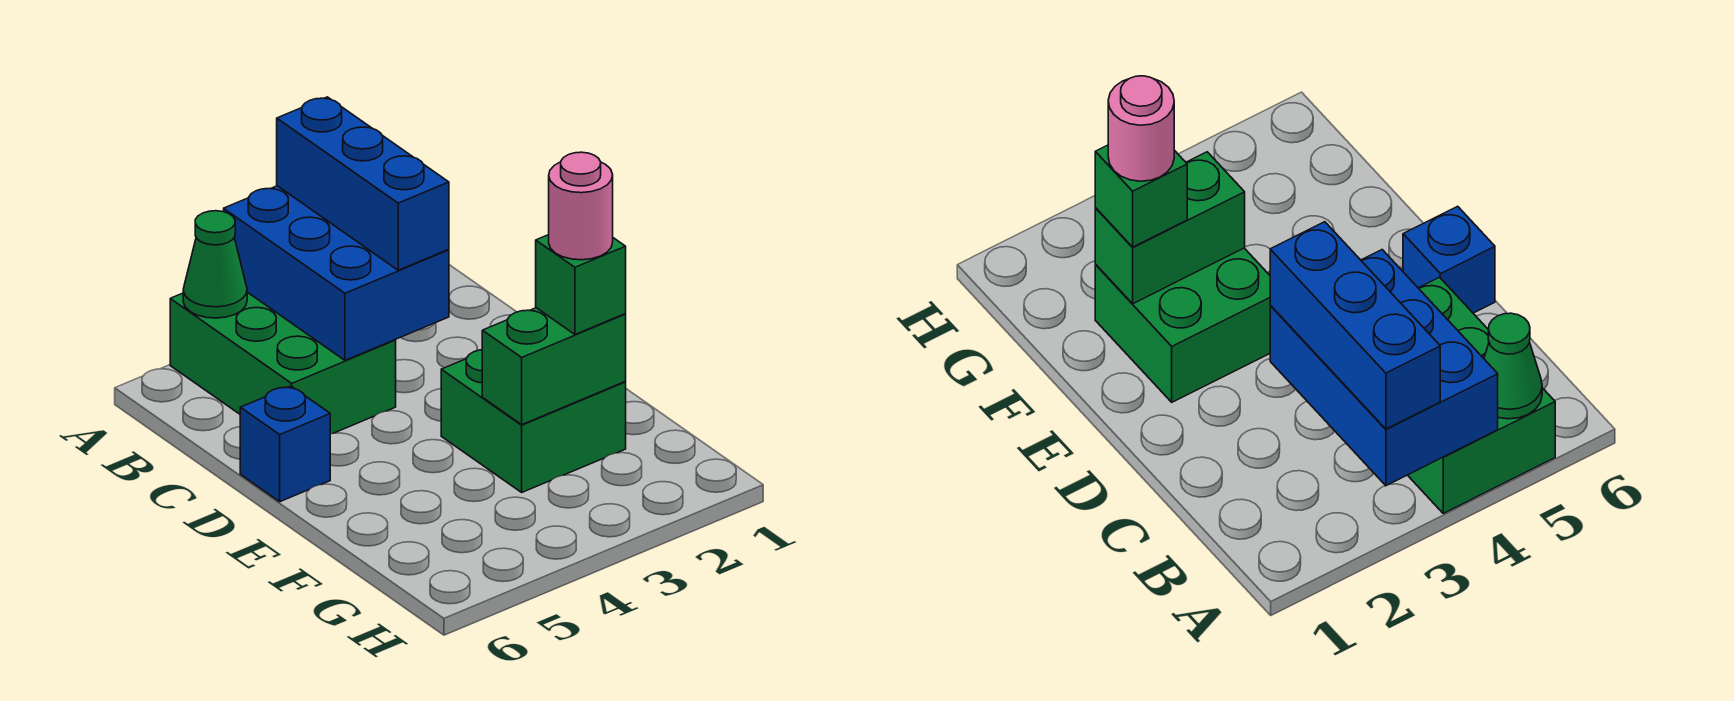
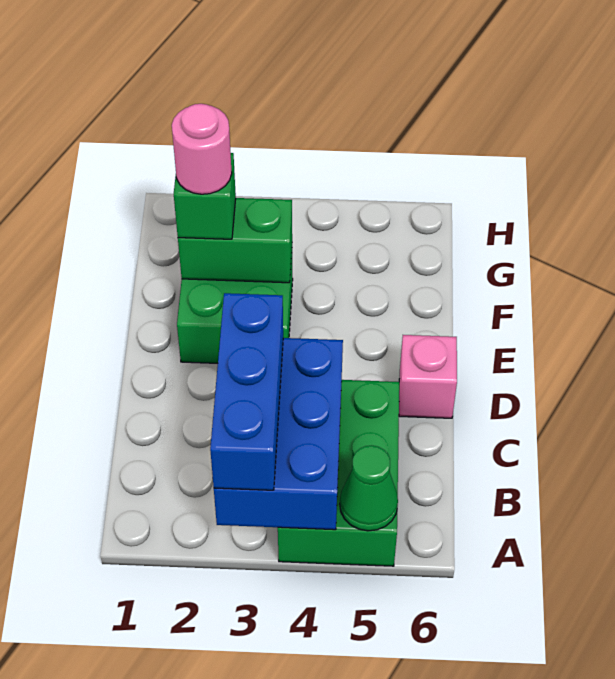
blue brick D6 level 1 -> pink brick D6 level 1

